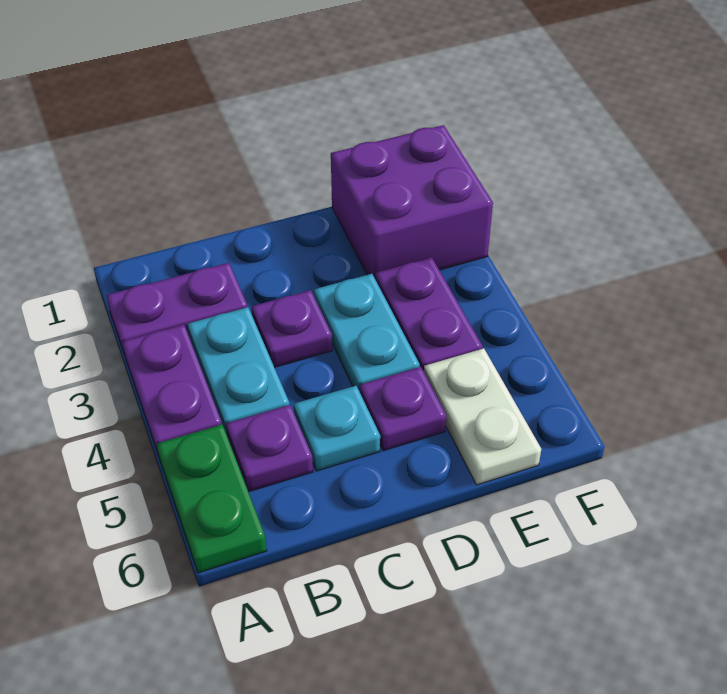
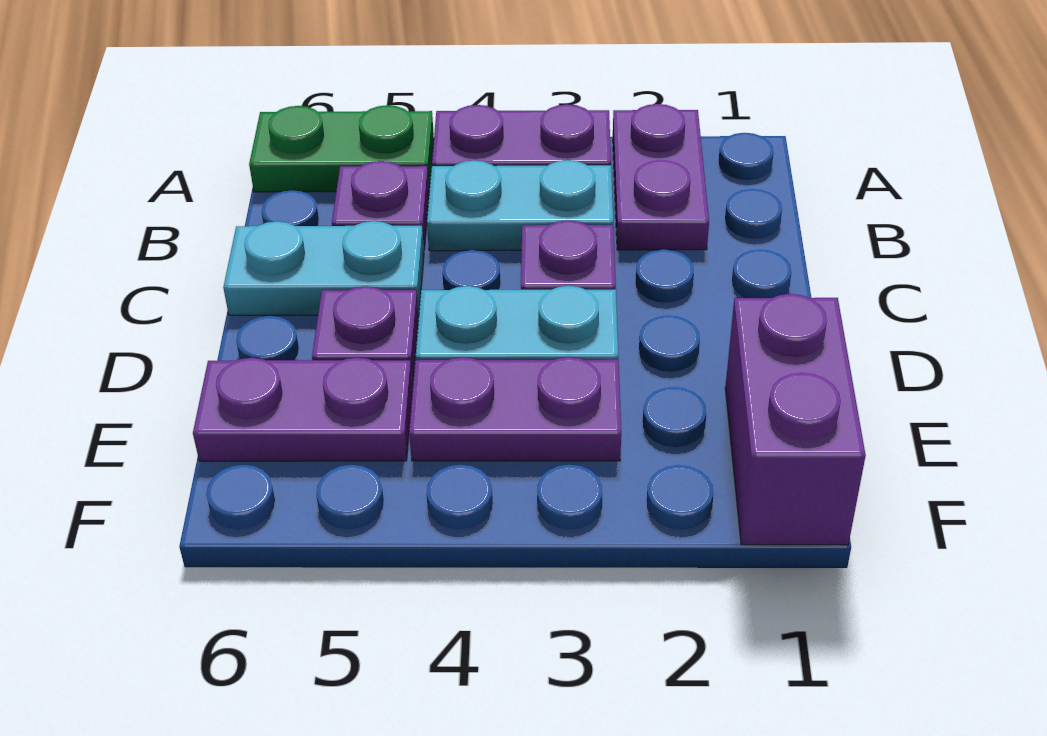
cyan plate C5 level 1 -> cyan plate C5:C6 level 1
purple brick E1:F2 level 1 -> purple brick E1:F1 level 1
white plate E5:E6 level 1 -> purple plate E5:E6 level 1

